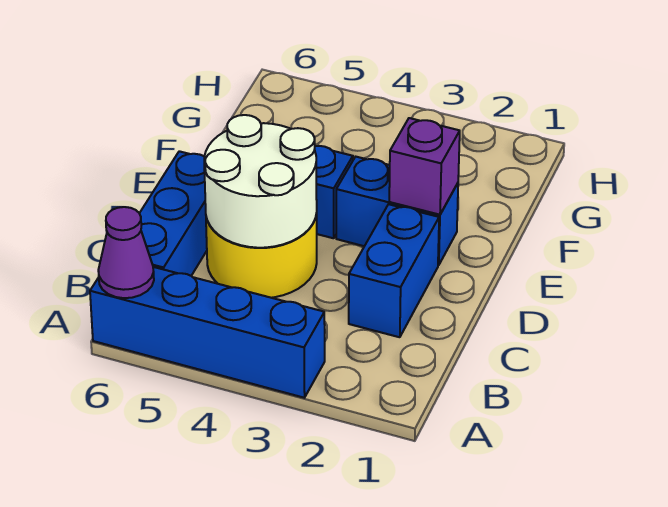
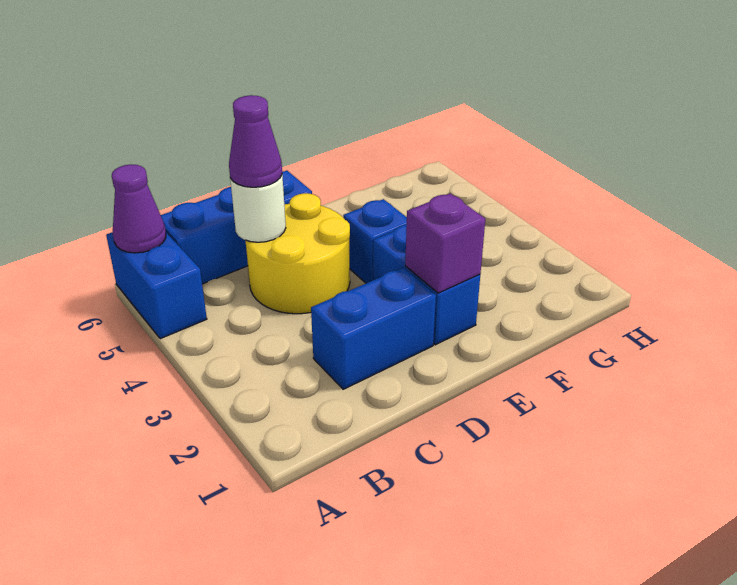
blue brick A3:A6 level 1 -> blue brick A5:A6 level 1
white round brick C4:D5 level 2 -> white round brick C5 level 2
none -> purple cone C5 level 3

